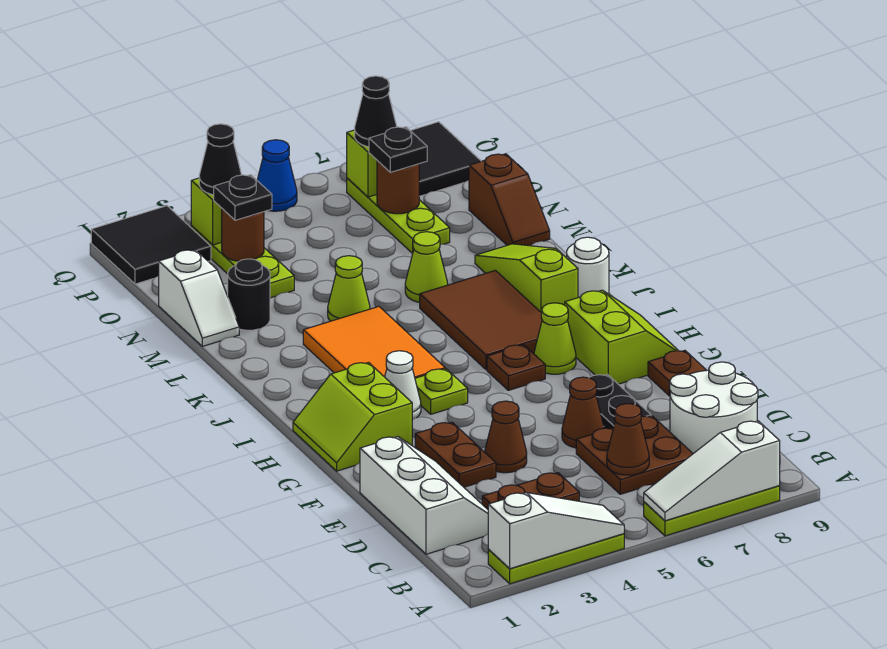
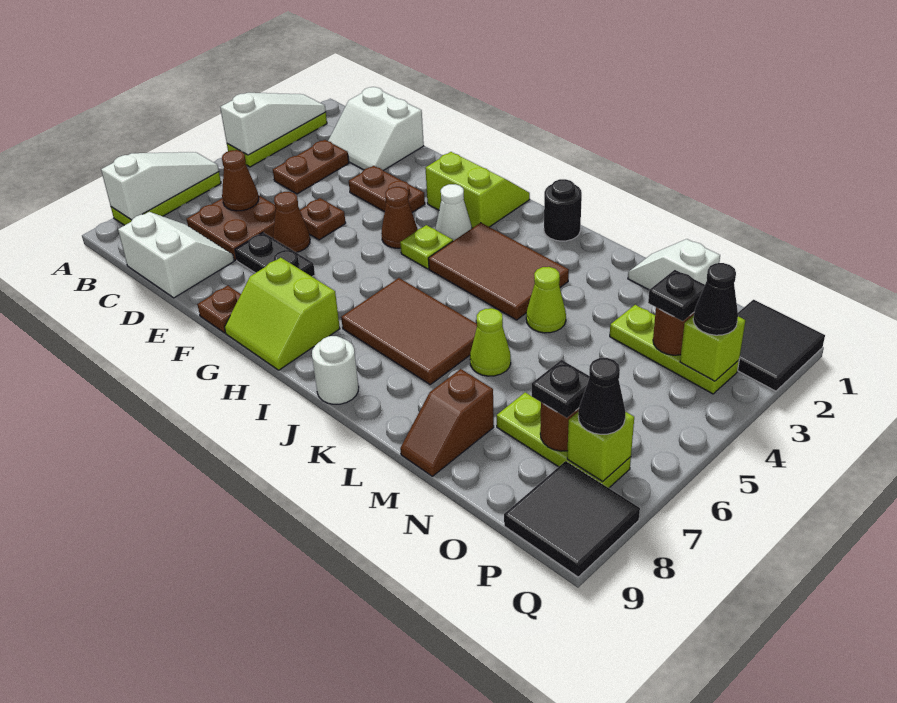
white slope A2:A4 level 2 top 2 -> white slope A2:A4 level 2 top 4
white slope C1:E2 level 1 top 1 -> white slope C1:D2 level 1 top 1
white round brick C8:D9 level 1 -> white slope C8:D9 level 1 top 9
brown cone E4 level 1 -> brown cone G4 level 1
brown plate H6 level 1 -> brown plate E5 level 1
lime cone H7 level 1 -> none
orange tile I3:K4 level 1 -> brown tile I3:K4 level 1
lime slope J8:L8 level 1 top J -> none
black round brick M2 level 1 -> black round brick J1 level 1
brown slope M9:N9 level 1 top N -> brown slope M8:M9 level 1 top 8
blue cone Q5 level 1 -> none

